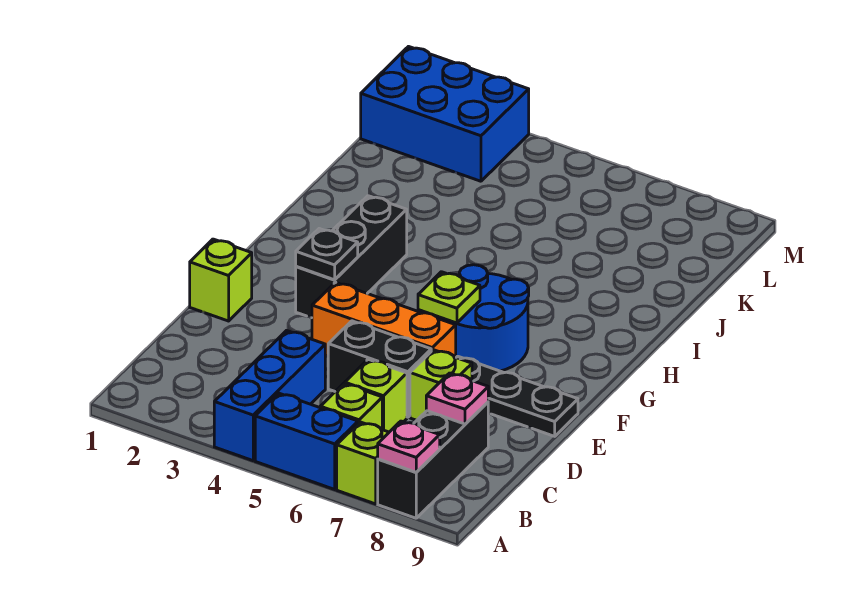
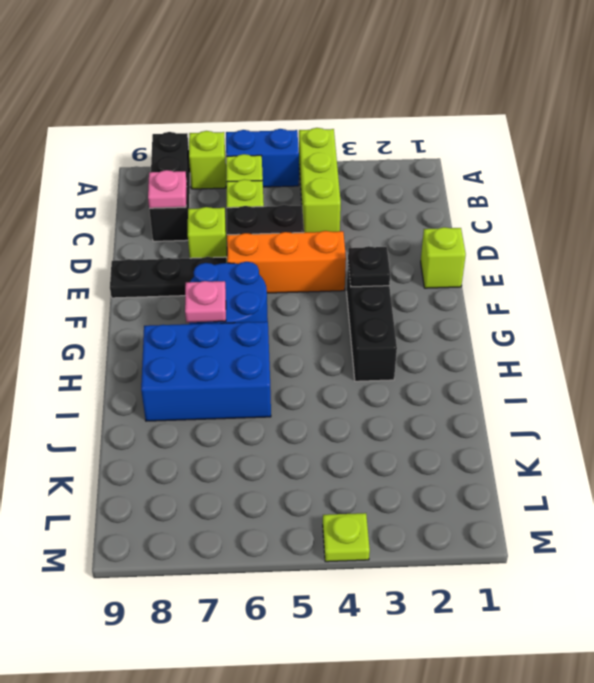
blue brick A4:C4 level 1 -> lime brick A4:C4 level 1
pink plate A8 level 2 -> pink plate G7 level 2
lime plate F6 level 2 -> lime plate M4 level 1
blue brick L1:M3 level 1 -> blue brick H6:I8 level 1

